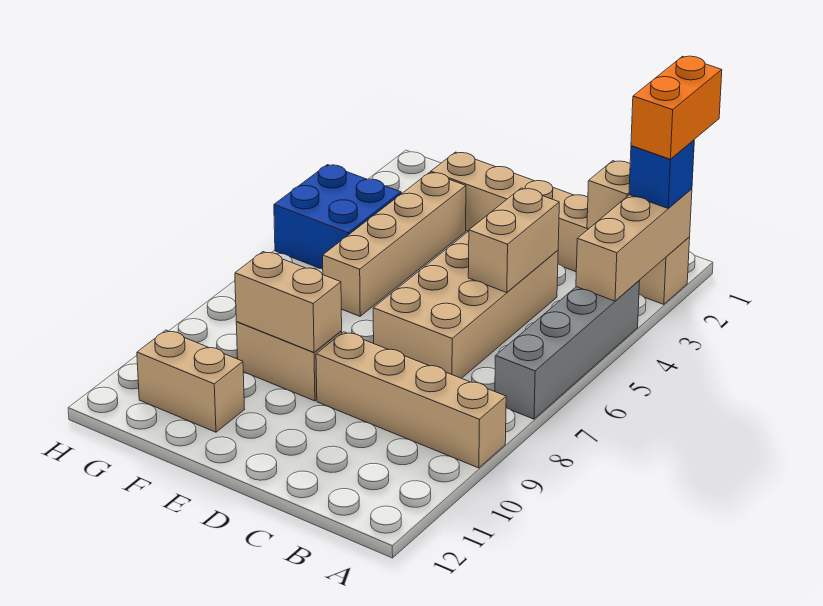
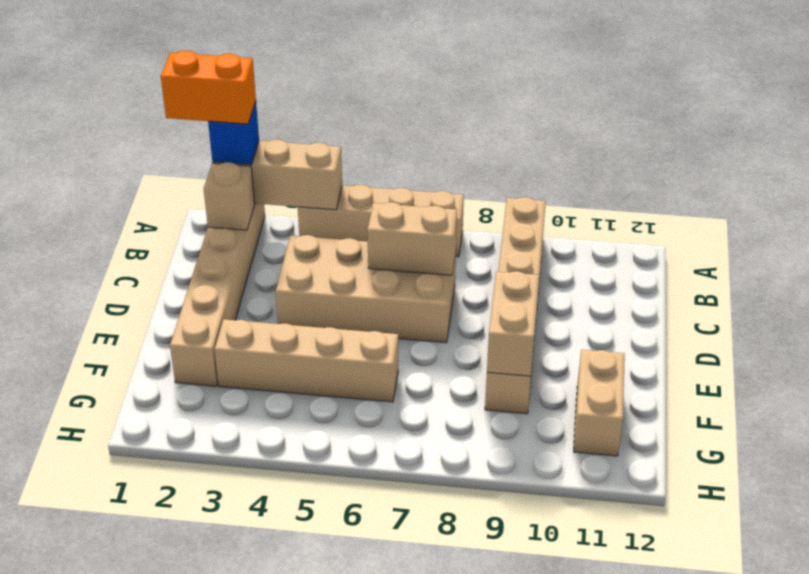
grey brick A4:A7 level 1 -> tan brick A4:A7 level 1
tan brick C4:C5 level 2 -> tan brick C6:C7 level 2
blue brick G4:H5 level 1 -> none

